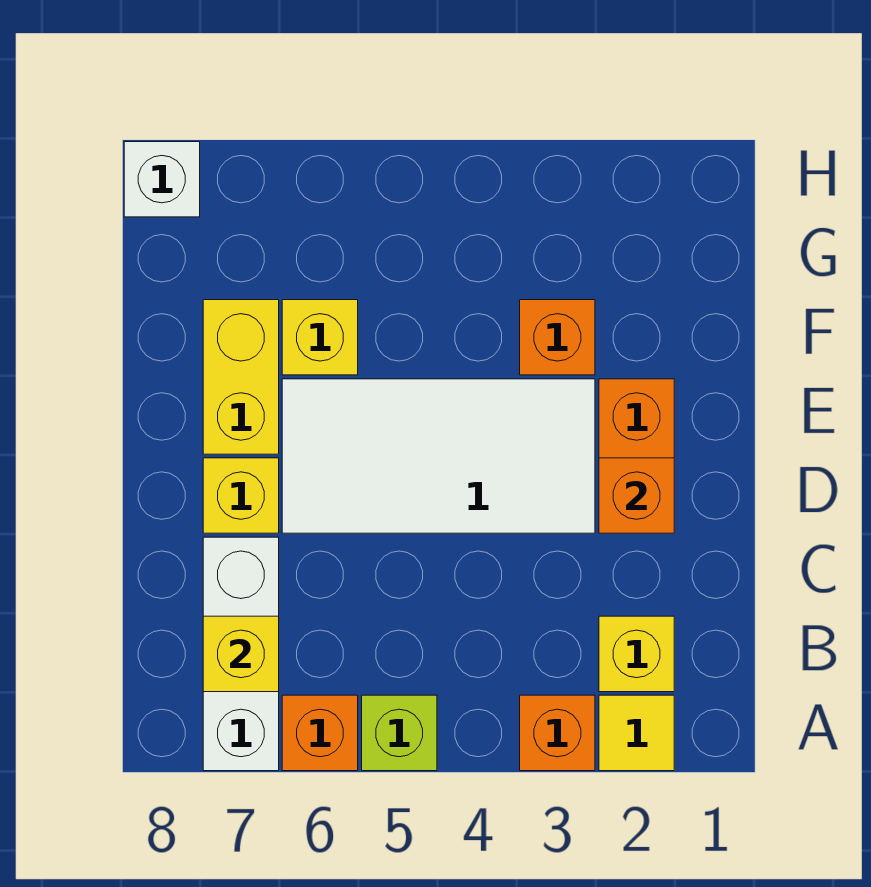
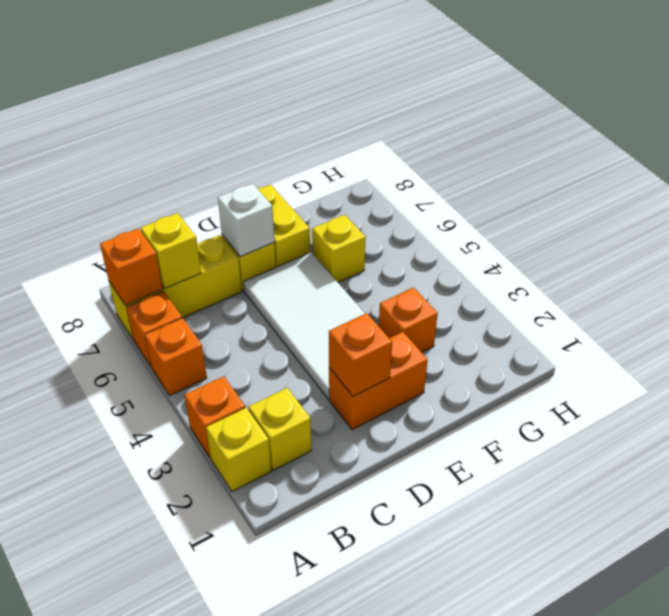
yellow tile A2 level 1 -> yellow brick A2 level 1
lime brick A5 level 1 -> orange brick A5 level 1
white brick A7:C7 level 1 -> yellow brick A7:C7 level 1
none -> orange brick A7 level 2
yellow brick E7:F7 level 1 -> yellow brick E7:E8 level 1
white brick H8 level 1 -> white brick D7 level 2

